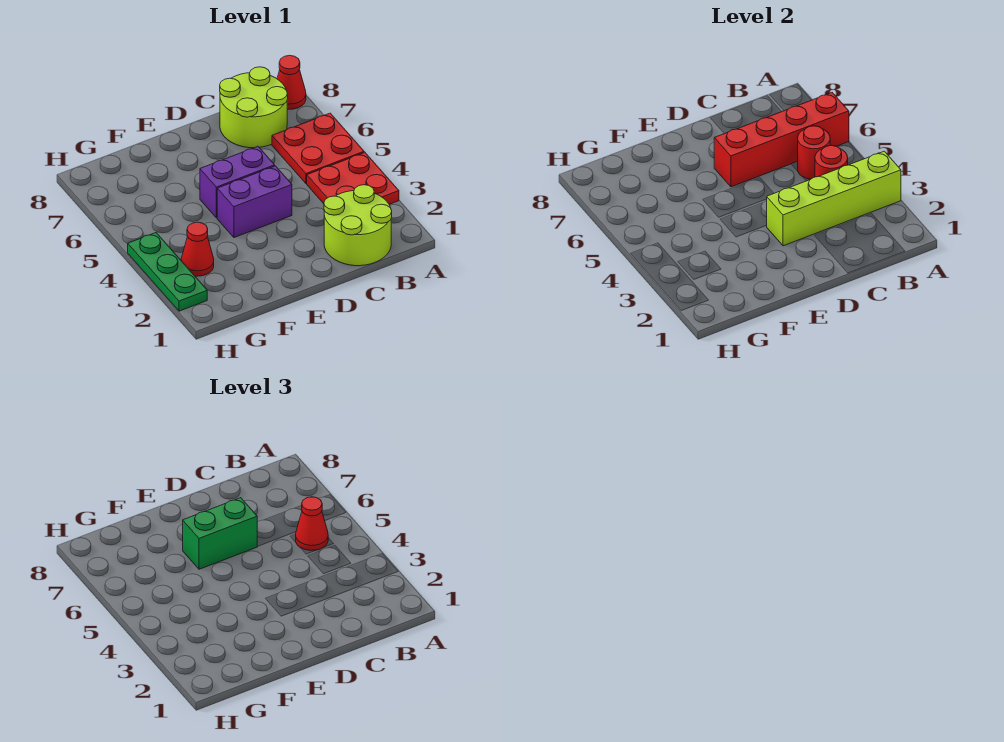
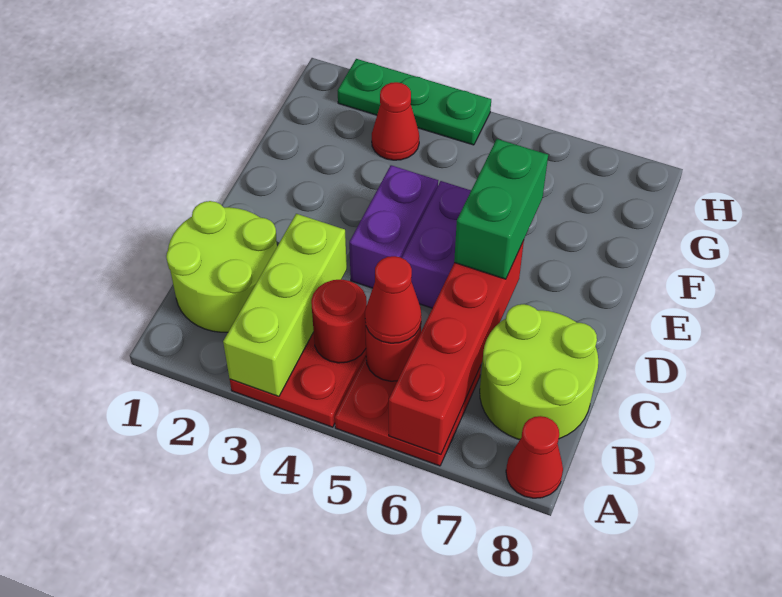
lime brick A3:D3 level 2 -> lime brick A3:C3 level 2

